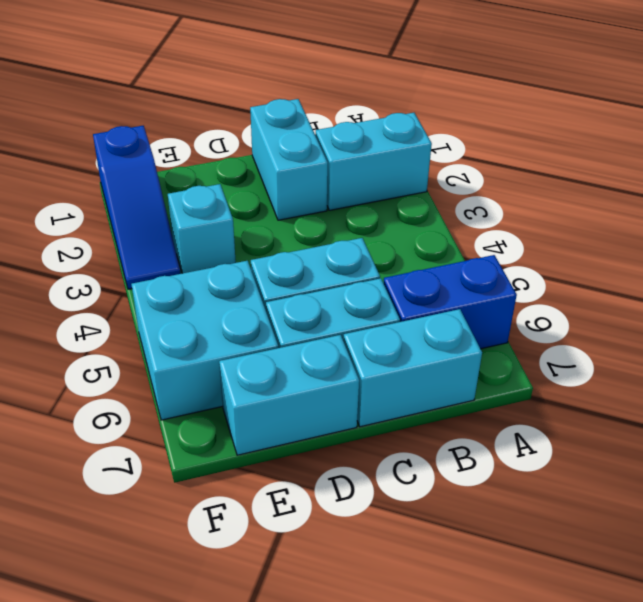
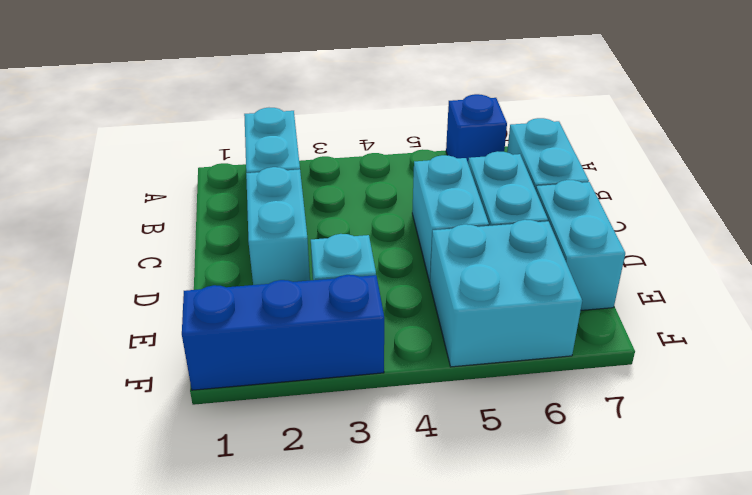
blue brick A6:B6 level 1 -> blue brick A6 level 1
cyan brick C1:C2 level 1 -> cyan brick C2:D2 level 1
blue slope F1:F3 level 1 top 1 -> blue brick F1:F3 level 1

